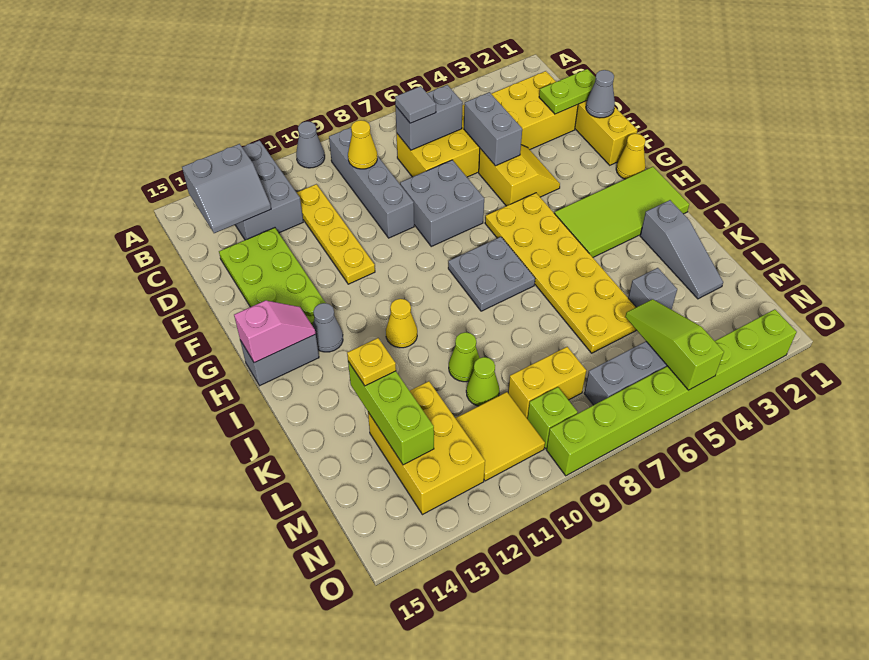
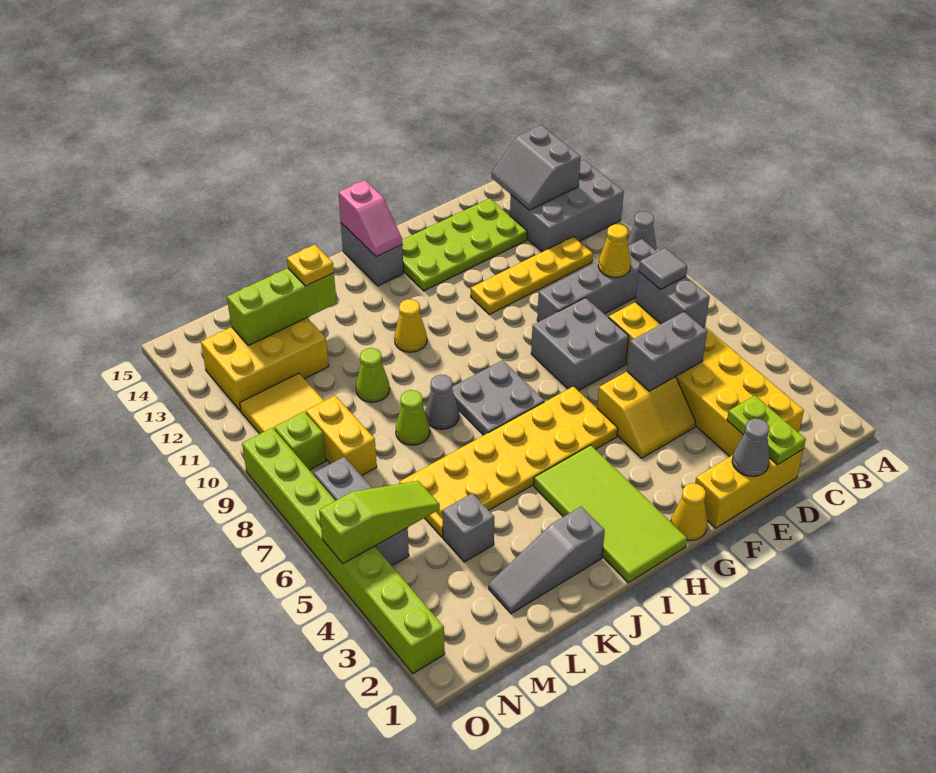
grey cone H13 level 1 -> grey cone J8 level 1
lime cone L10 level 1 -> lime cone K8 level 1

